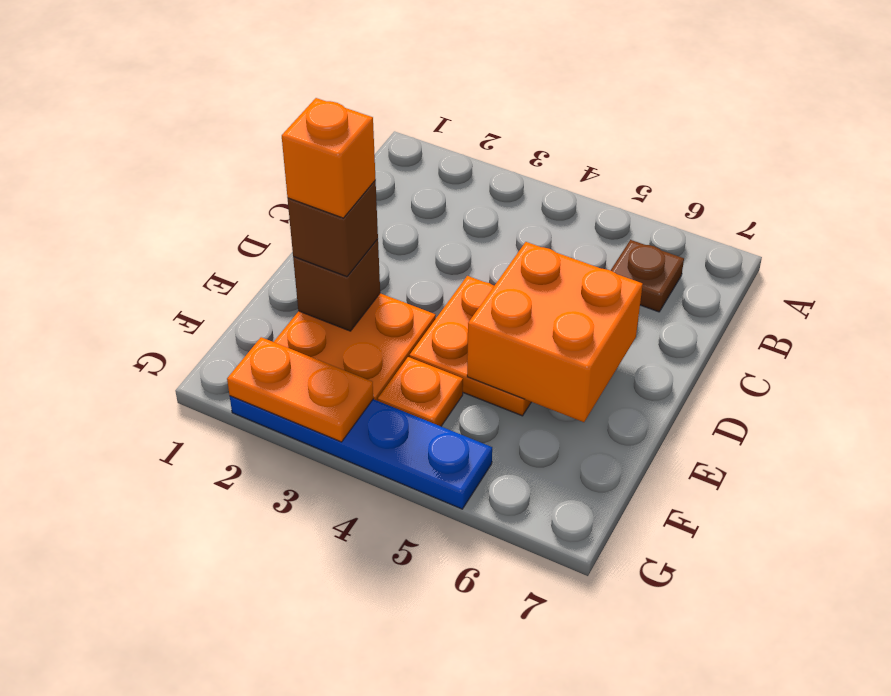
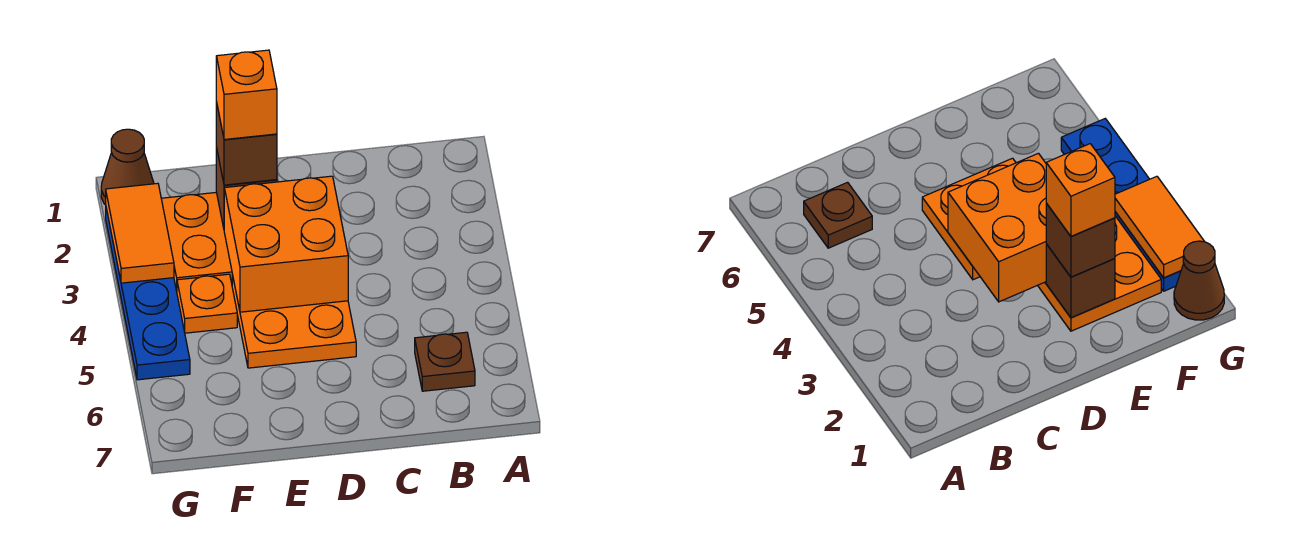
orange brick D5:E6 level 2 -> orange brick D3:E4 level 2
none -> brown cone G1 level 1
orange plate G2:G3 level 2 -> orange tile G2:G3 level 2

